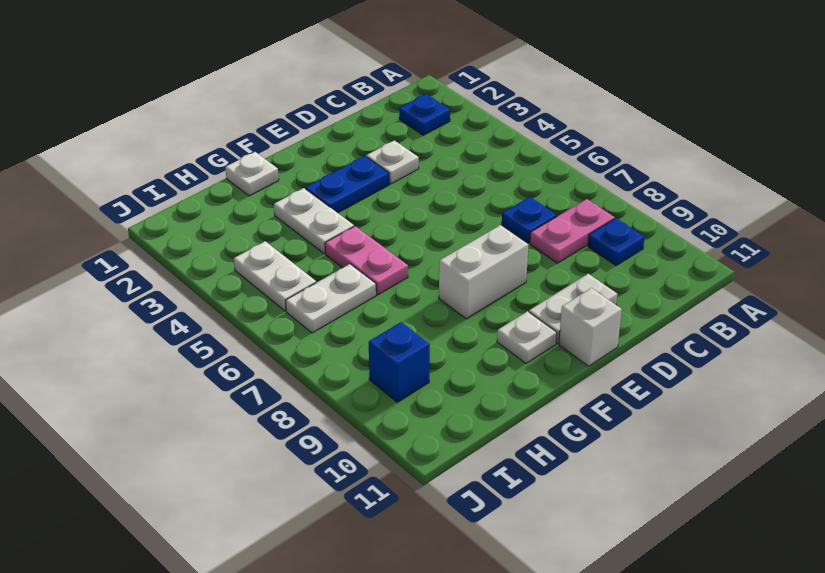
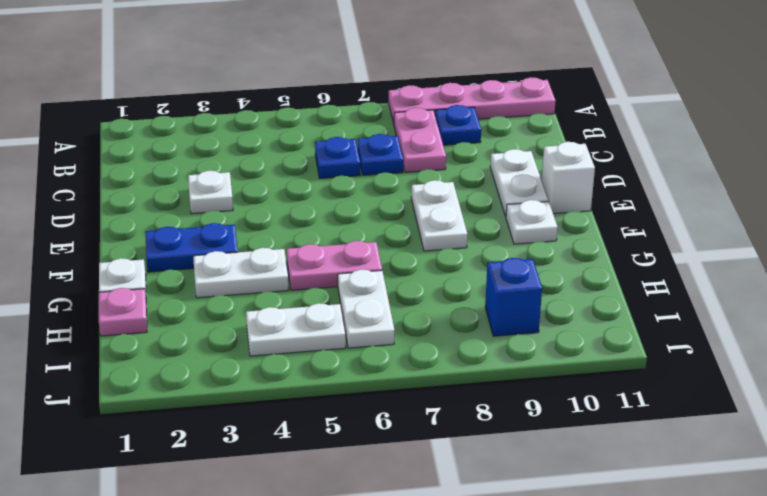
none -> pink plate A8:A11 level 1
blue plate B2 level 1 -> blue plate C6 level 1
blue plate E3:F3 level 1 -> blue plate F2:F3 level 1
white brick E8:F8 level 1 -> white plate E8:F8 level 1
none -> pink plate H1 level 1

